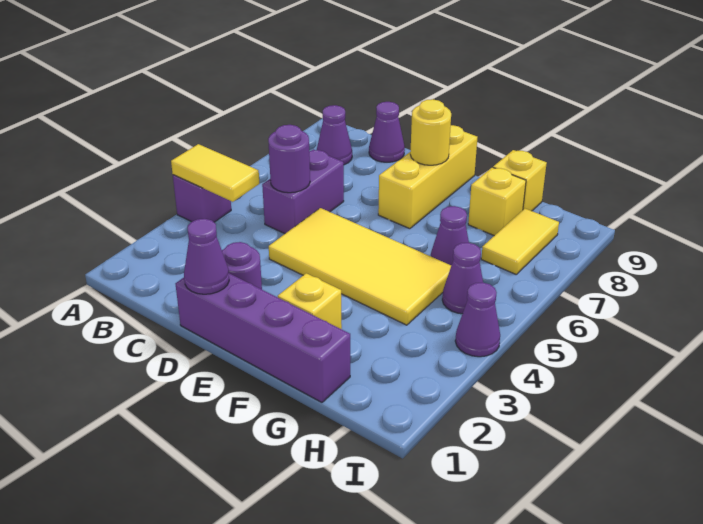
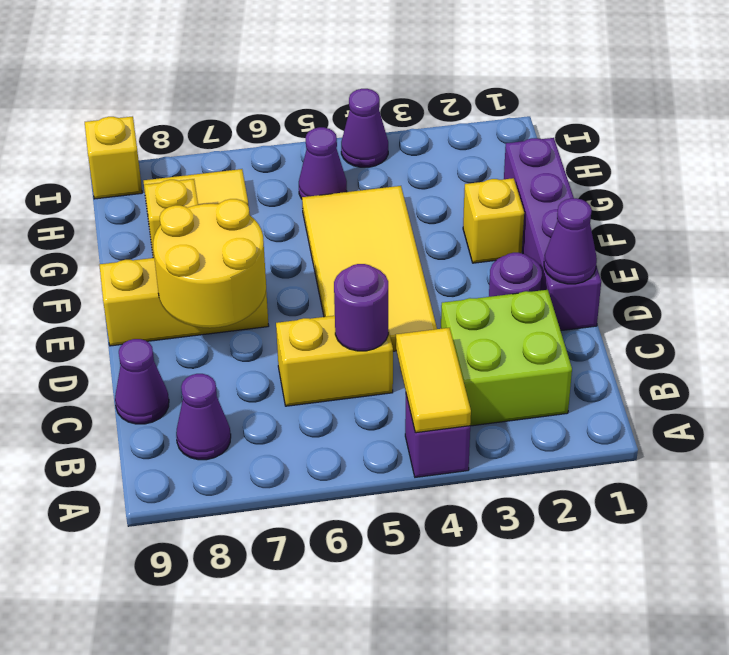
none -> lime brick B2:C3 level 1
purple brick C5:C6 level 1 -> yellow brick C5:C6 level 1
yellow round brick E8 level 2 -> yellow round brick D7:E8 level 2
purple cone G6 level 1 -> none
yellow brick G9 level 1 -> yellow brick I9 level 1

